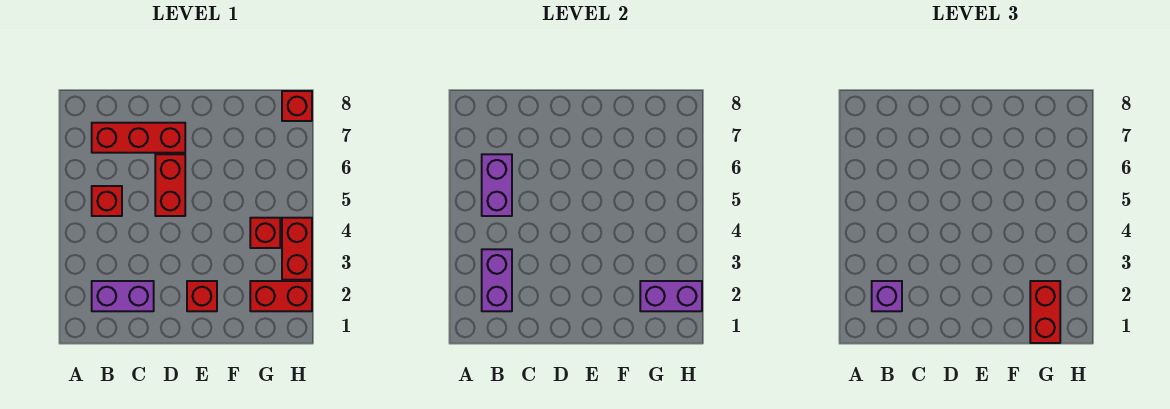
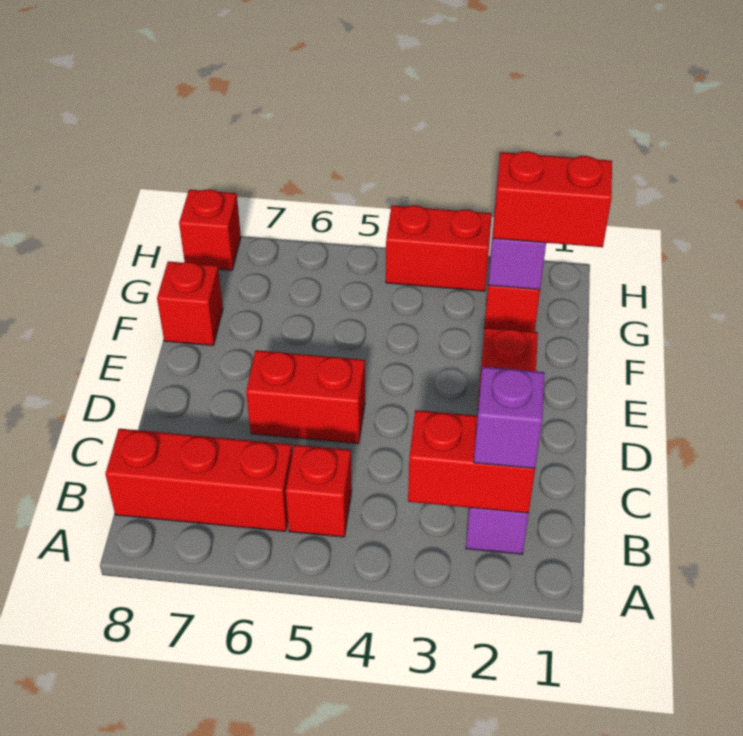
purple brick B2:B3 level 2 -> red brick B2:B3 level 2
purple brick B5:B6 level 2 -> none
red brick B7:D7 level 1 -> red brick B6:B8 level 1
red brick G4 level 1 -> red brick F8 level 1

